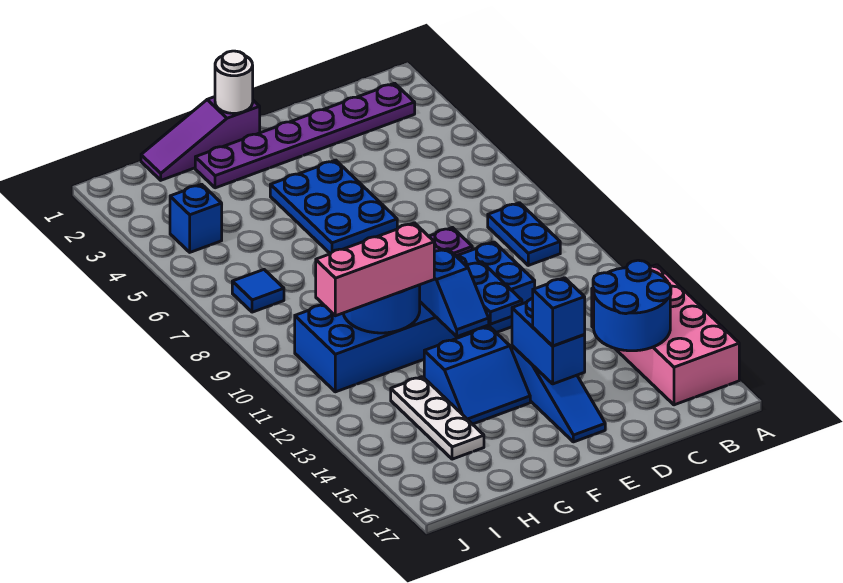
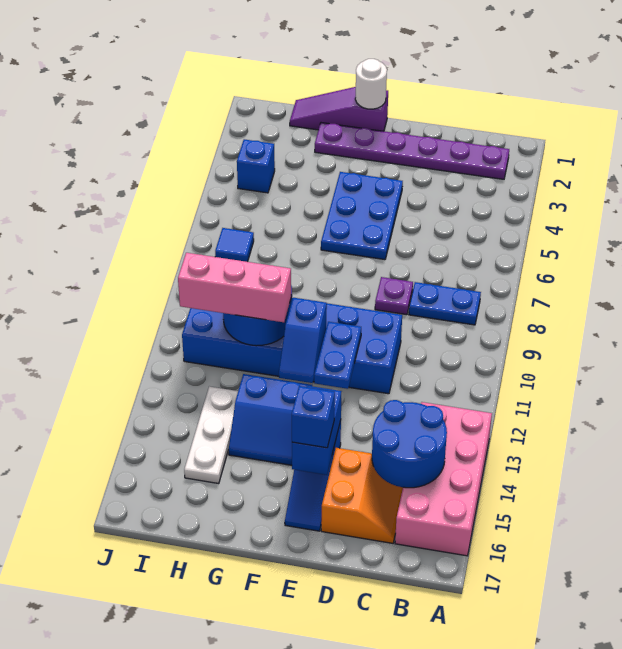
blue plate B8:B9 level 1 -> blue plate B8:C8 level 1
none -> orange slope C15:D16 level 1 top D

